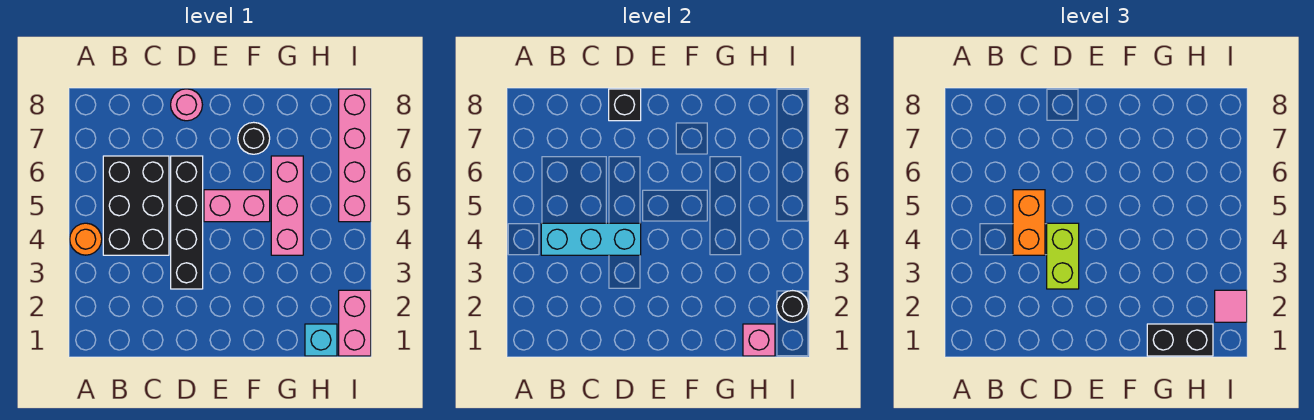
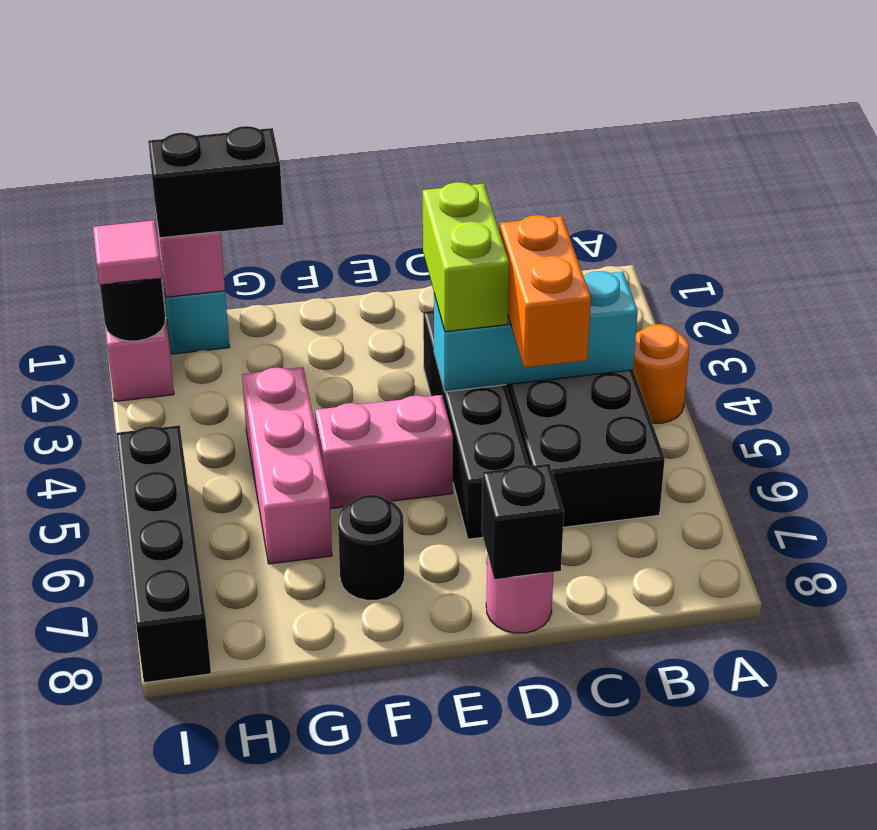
pink brick I5:I8 level 1 -> black brick I5:I8 level 1

